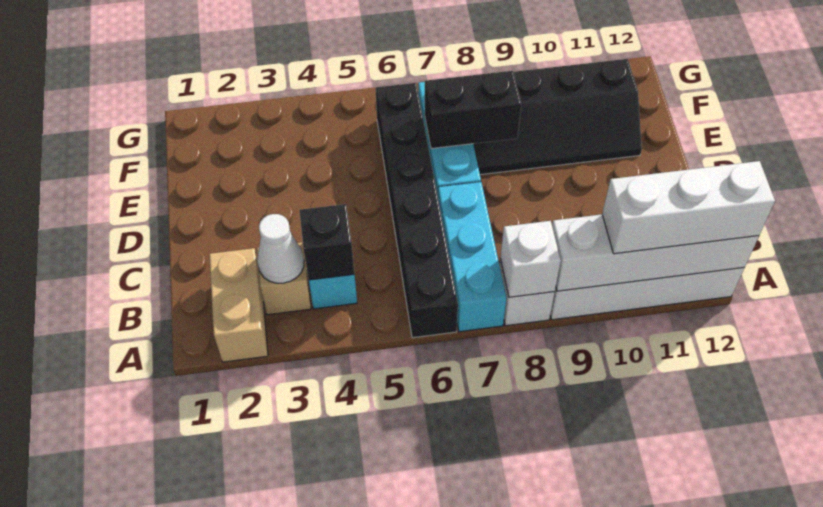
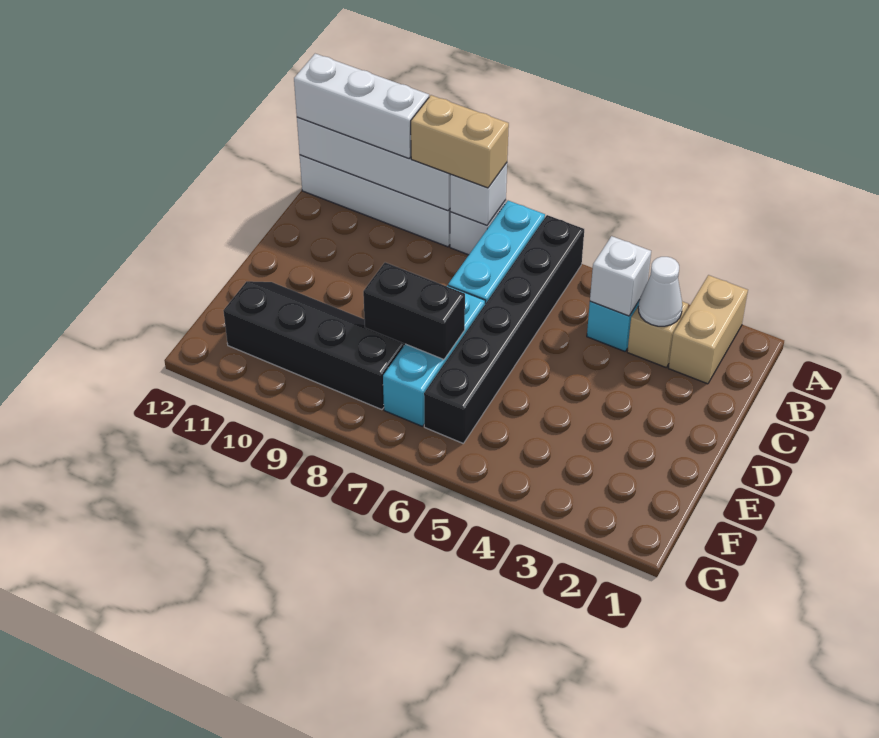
none -> tan brick A8:A9 level 3
black brick B4 level 2 -> white brick B4 level 2

